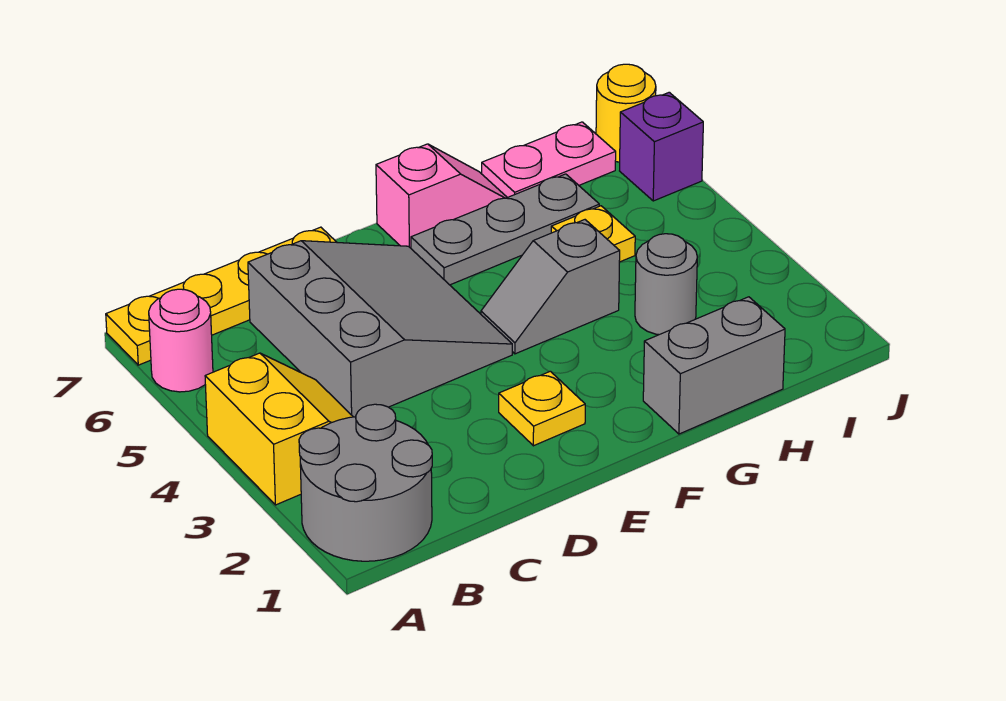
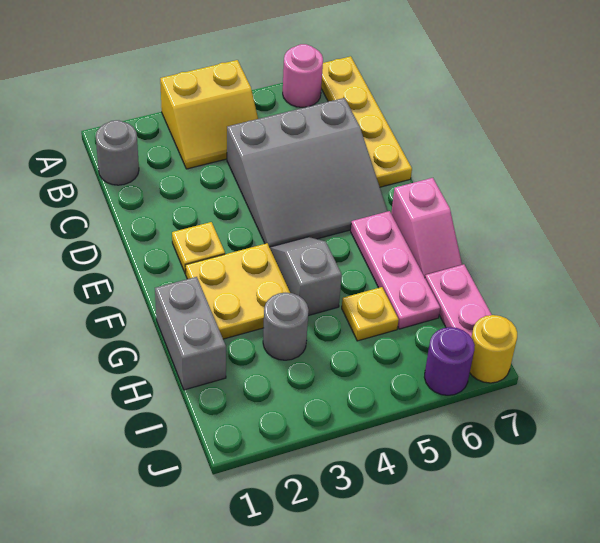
grey round brick A1:B2 level 1 -> grey round brick B1 level 1
none -> yellow plate F2:G3 level 1
grey plate F6:H6 level 1 -> pink plate F6:H6 level 1
purple brick J6 level 1 -> purple round brick J6 level 1

